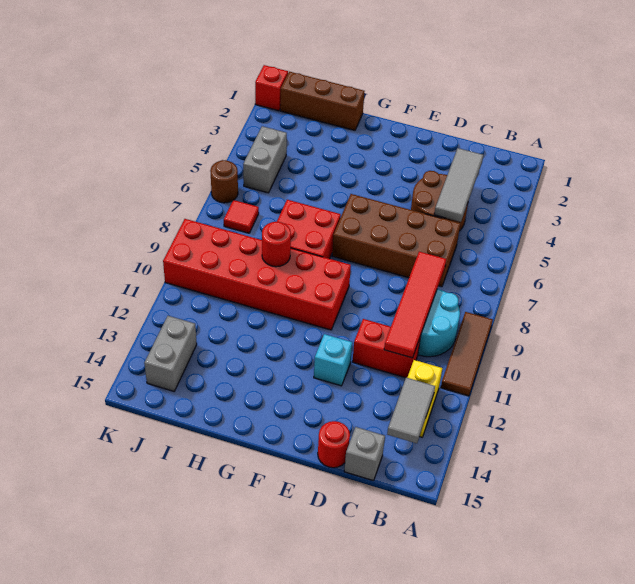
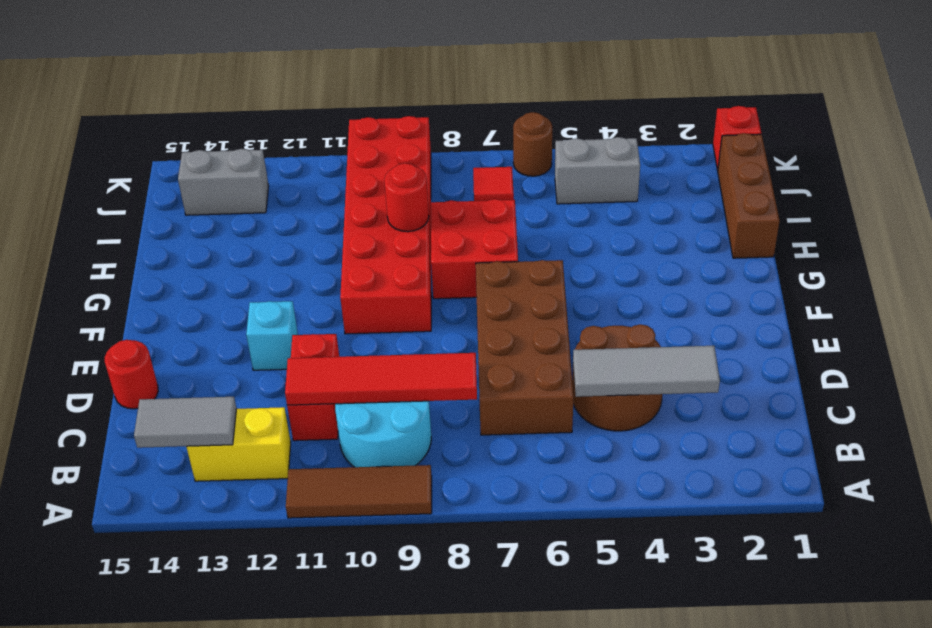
grey brick C15 level 1 -> none

